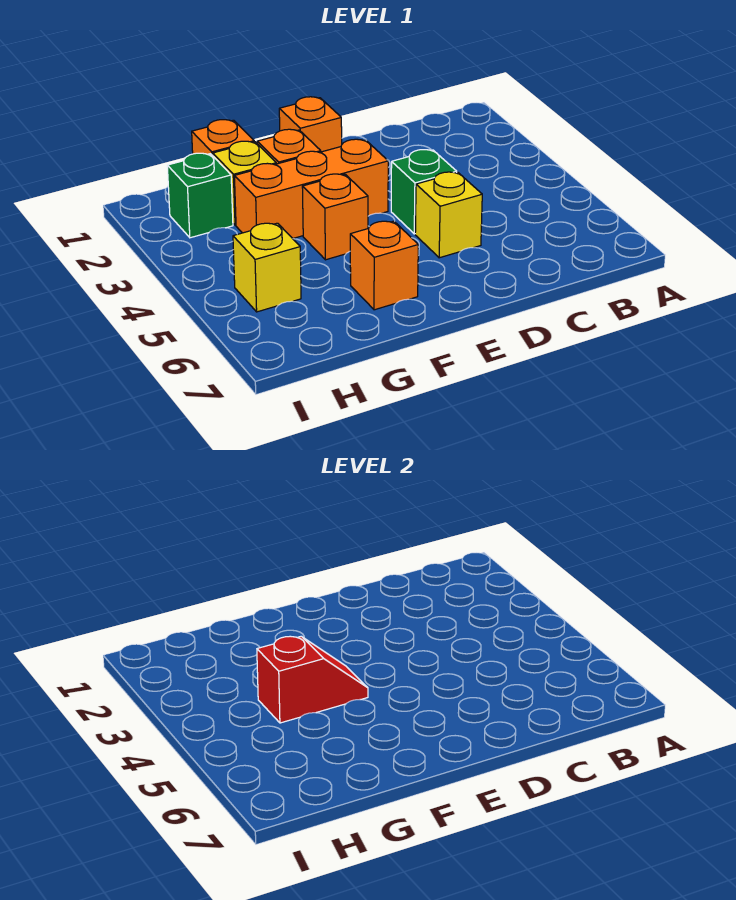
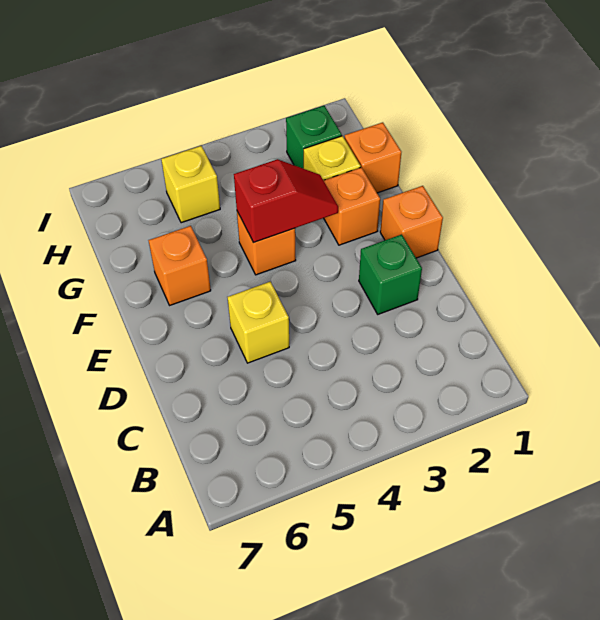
green brick D4 level 1 -> green brick D2 level 1
orange brick E3:G3 level 1 -> none
red slope F4:G4 level 2 top G -> red slope F3:F4 level 2 top 4

